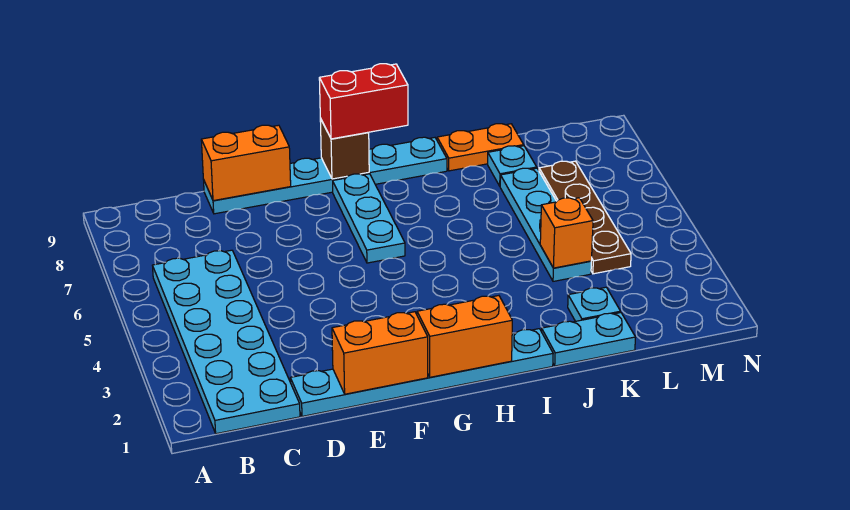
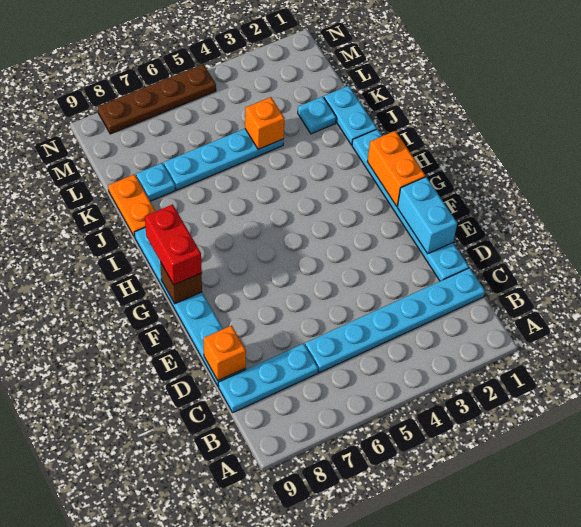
cyan plate B1:C6 level 1 -> cyan plate C1:C6 level 1
orange brick D9:E9 level 2 -> orange brick D9 level 2
orange brick E1:F1 level 2 -> cyan brick E1:F1 level 2
cyan plate G6:G8 level 1 -> cyan plate C7:C9 level 1
brown plate L4:L7 level 1 -> brown plate N5:N8 level 1

